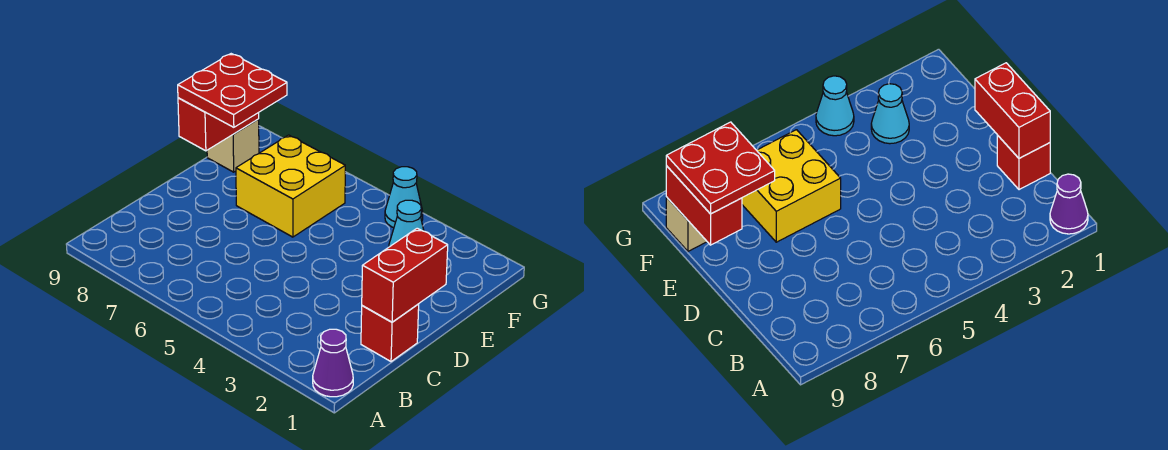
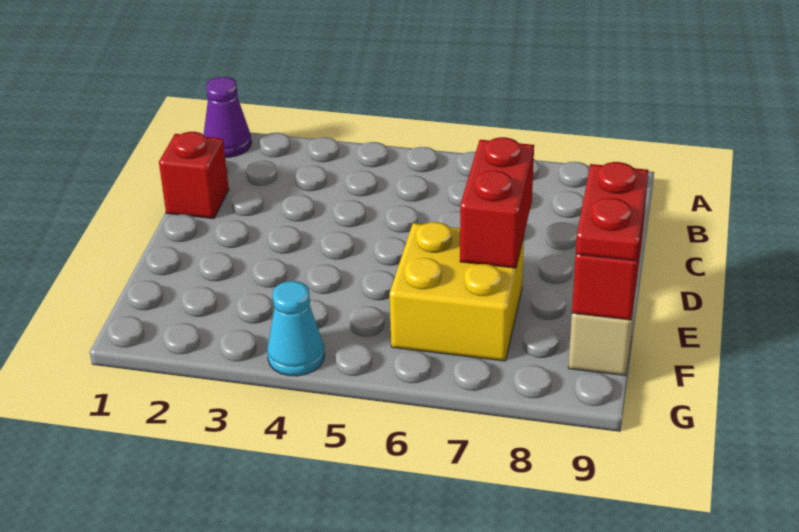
red brick C1:D1 level 2 -> red brick D7:E7 level 2
red plate E8:F9 level 3 -> red plate E9:F9 level 3
cyan cone F3 level 1 -> none

